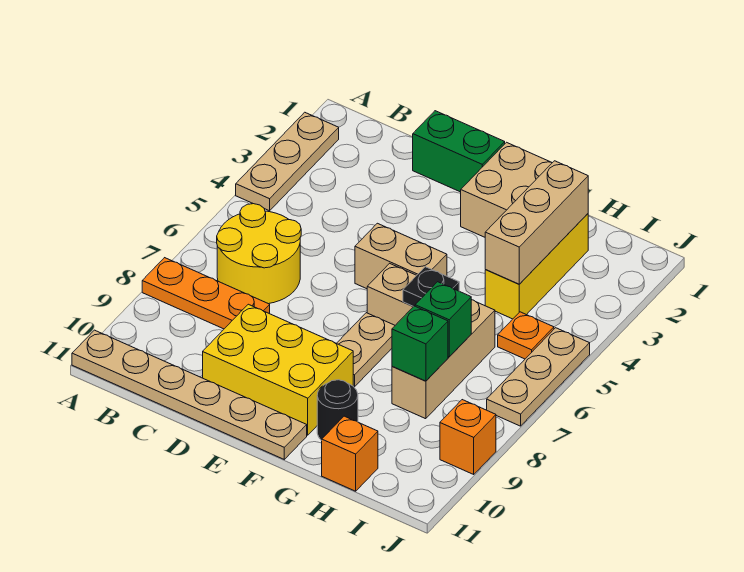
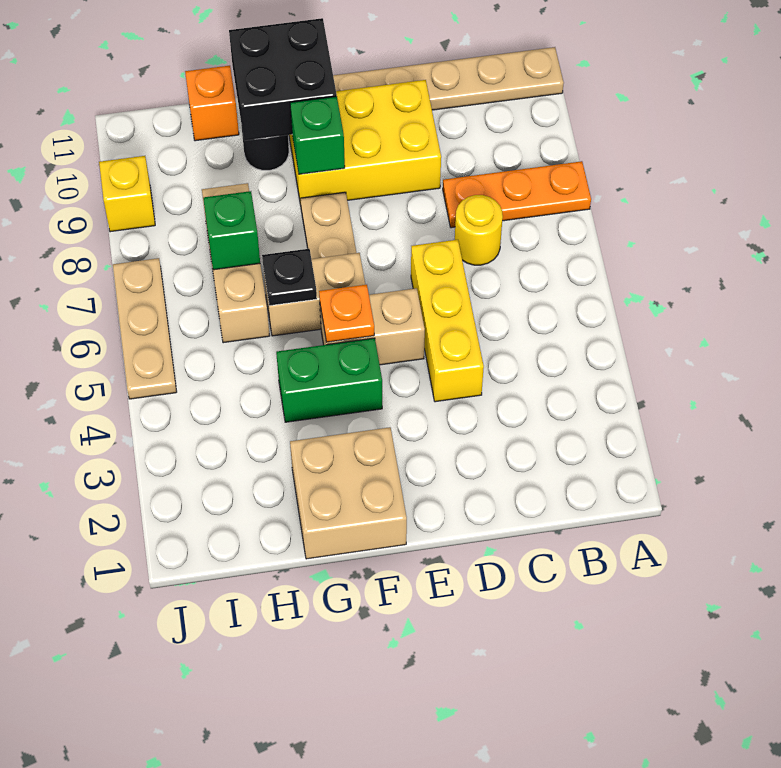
tan plate A2:A4 level 1 -> none
yellow round brick B6:C7 level 1 -> yellow round brick C7 level 1
green brick D1:E1 level 1 -> green brick F4:G4 level 1
none -> black brick F10:G11 level 2
yellow brick H2:H4 level 1 -> yellow brick D4:D6 level 1
tan brick H2:H4 level 2 -> none
green brick H8 level 2 -> green brick F9 level 2
orange plate I5 level 1 -> orange plate F5 level 2
orange brick J9 level 1 -> yellow brick J9 level 1

